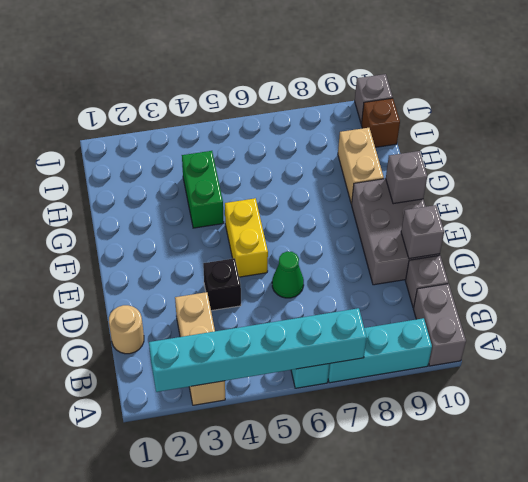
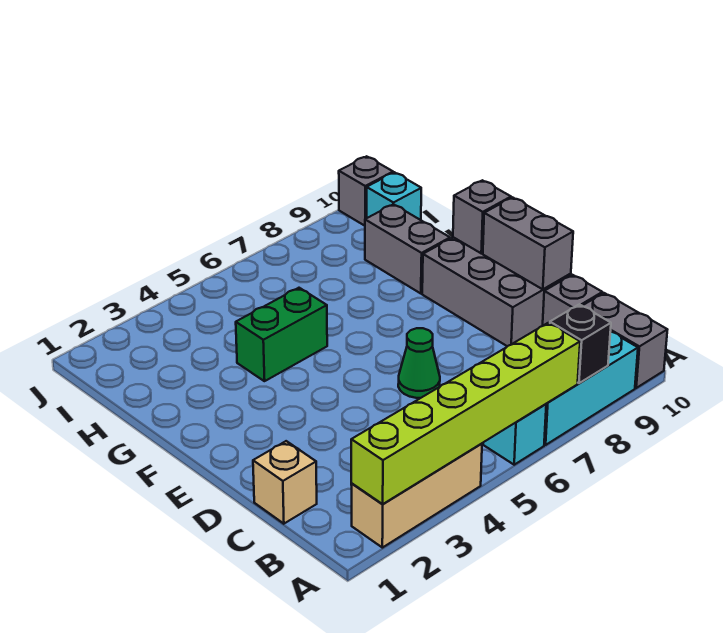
cyan brick A2:A7 level 2 -> lime brick A2:A7 level 2
tan brick A3:C3 level 1 -> tan brick A2:A4 level 1
tan round brick C1 level 1 -> tan brick C1 level 1
black brick D4 level 1 -> black brick A8 level 2
grey brick D10 level 2 -> grey brick D10:E10 level 2
yellow brick E5:F5 level 1 -> none
green brick G4:H4 level 1 -> green brick G4:G5 level 1
tan brick G9:H9 level 1 -> grey brick G9:H9 level 1
brown brick I10 level 1 -> cyan brick I10 level 1

